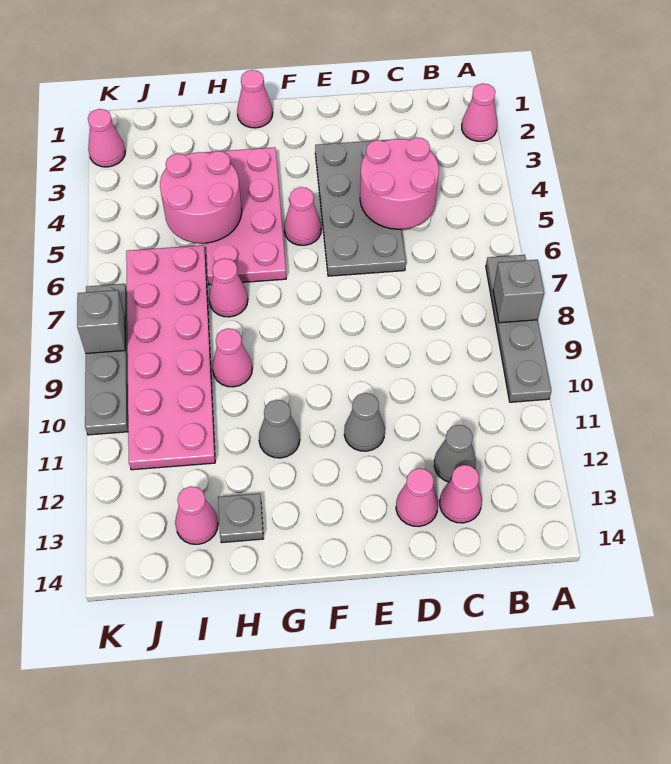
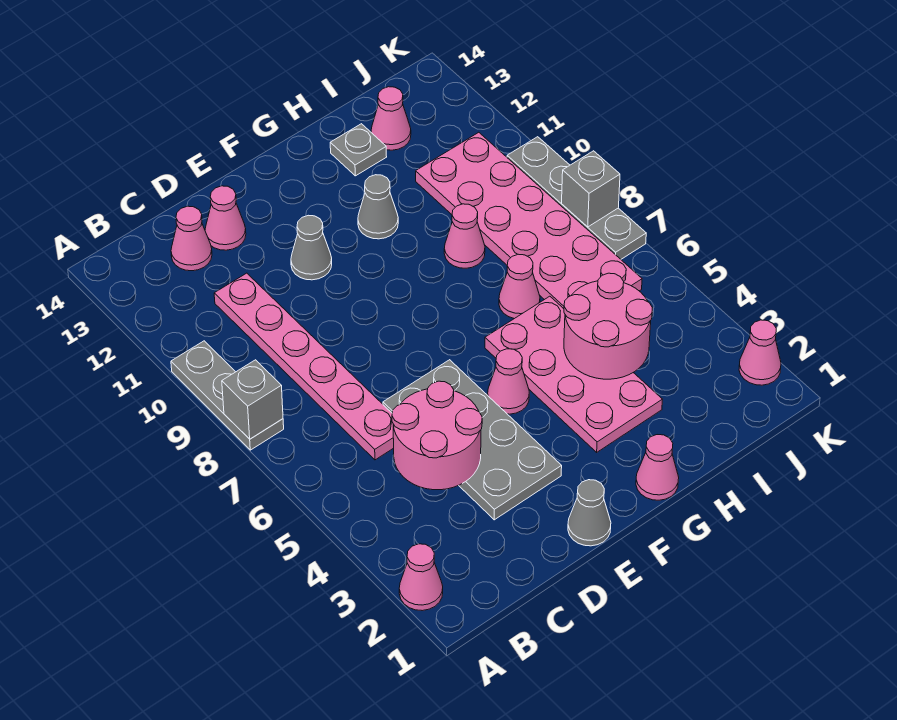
grey plate A7:A10 level 1 -> grey plate A8:A10 level 1
none -> pink plate C6:C11 level 1
grey cone C12 level 1 -> grey cone E1 level 1

